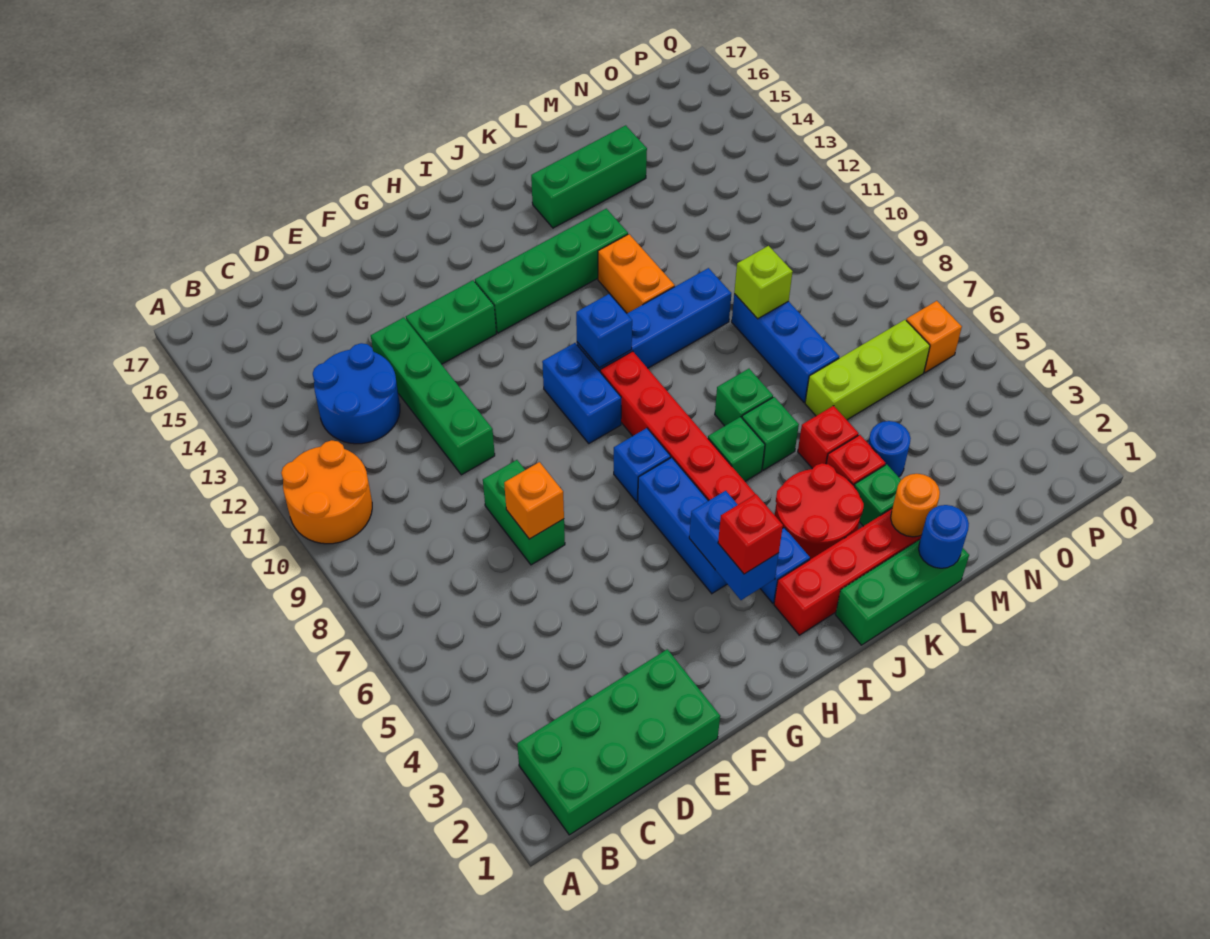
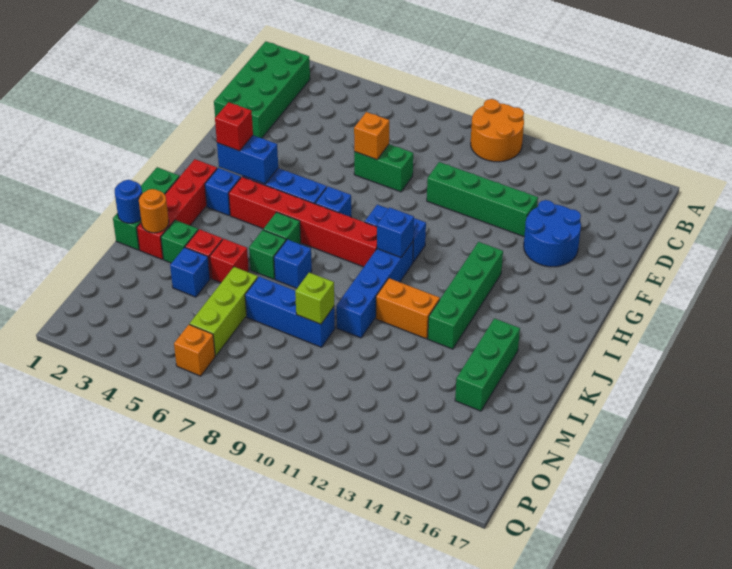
blue round brick C12:D13 level 1 -> blue round brick E14:F15 level 1
green brick F13:G13 level 1 -> none
red round brick J3:K4 level 1 -> none
green brick K7 level 1 -> blue brick K7 level 1
blue round brick M4 level 1 -> blue brick M4 level 1

